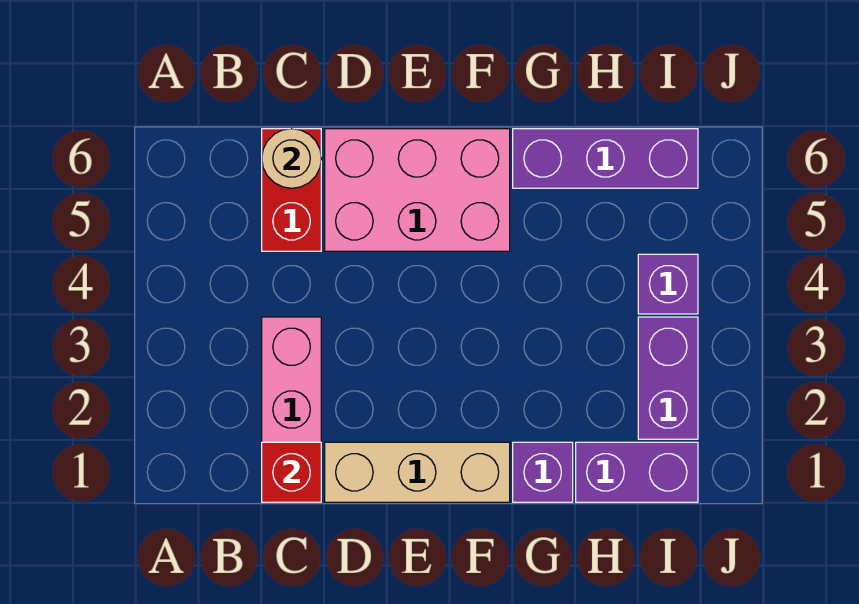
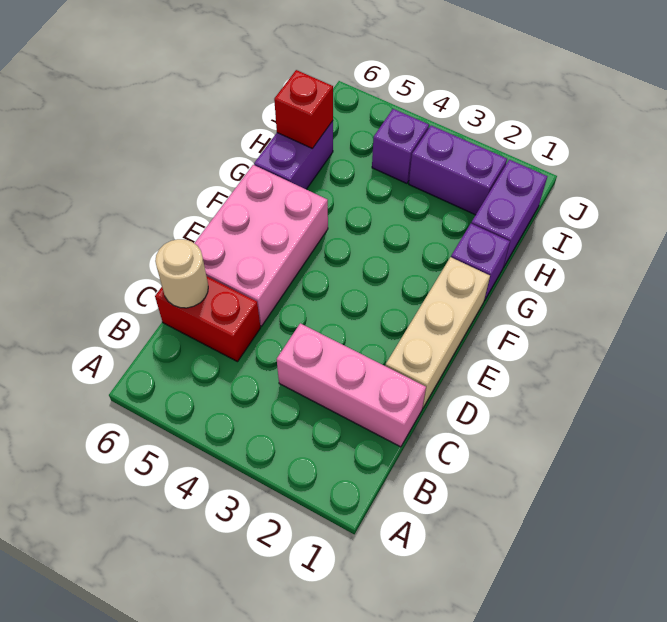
red brick C1 level 2 -> red brick H6 level 2
purple brick G6:I6 level 1 -> purple brick G6:H6 level 1

